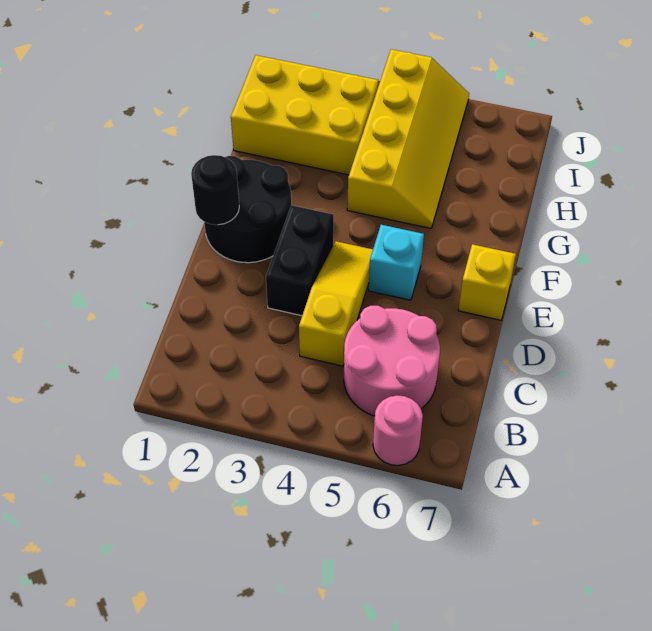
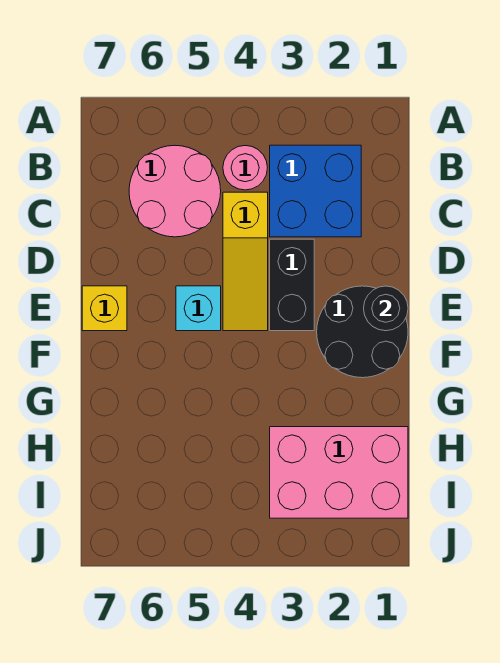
pink round brick A6 level 1 -> pink round brick B4 level 1
none -> blue brick B2:C3 level 1
yellow slope G4:J5 level 1 top 4 -> none
yellow brick H1:I3 level 1 -> pink brick H1:I3 level 1

